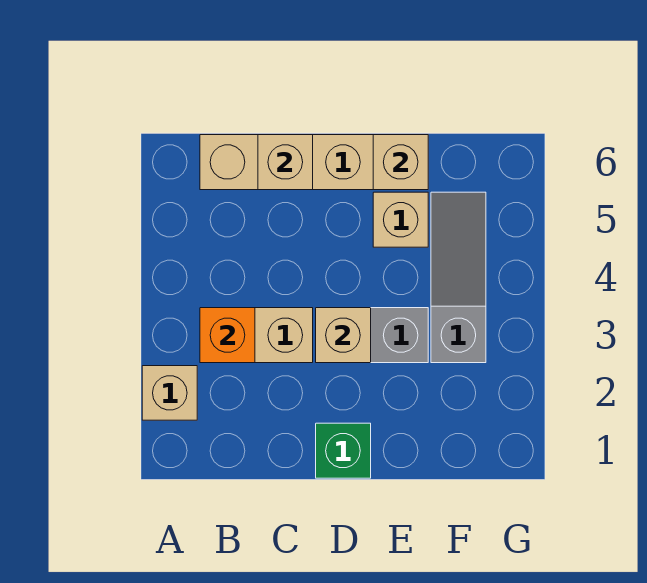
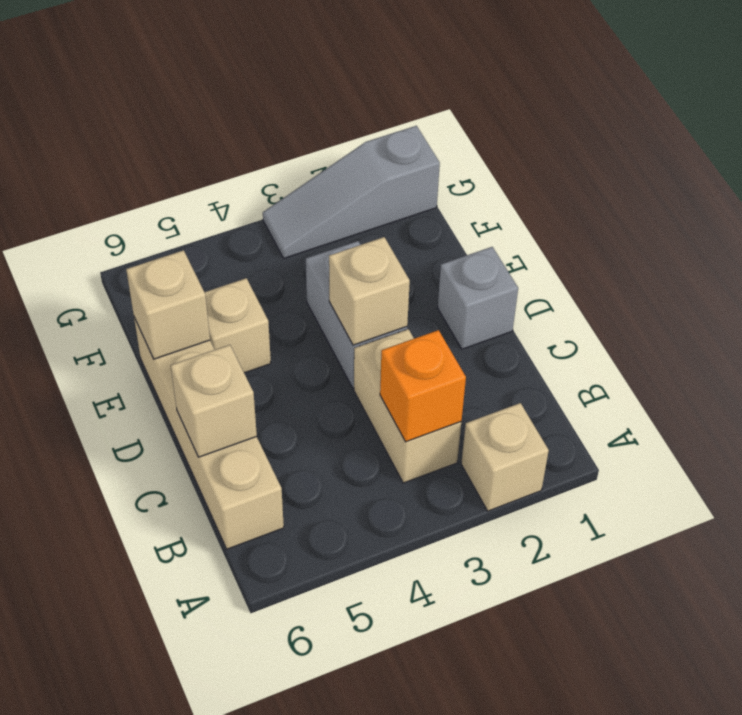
green brick D1 level 1 -> grey brick D1 level 1
grey slope F3:F5 level 1 top 3 -> grey slope G1:G3 level 1 top 1

